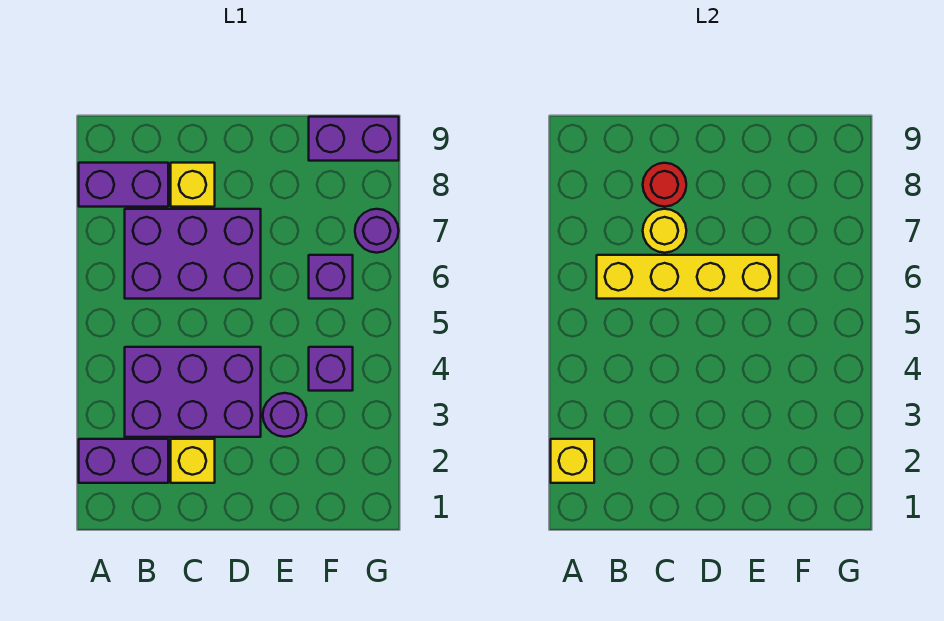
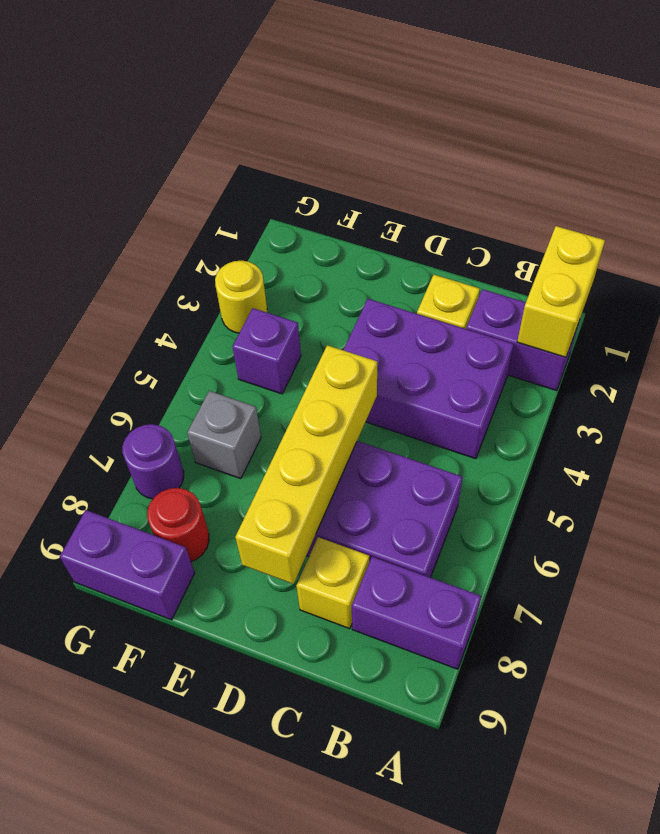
yellow brick A2 level 2 -> yellow brick A1:A2 level 2
yellow brick B6:E6 level 2 -> yellow brick D5:D8 level 2
yellow round brick C7 level 2 -> yellow round brick G3 level 1
red round brick C8 level 2 -> red round brick F8 level 1
purple round brick E3 level 1 -> none
purple brick F6 level 1 -> grey brick F6 level 1

